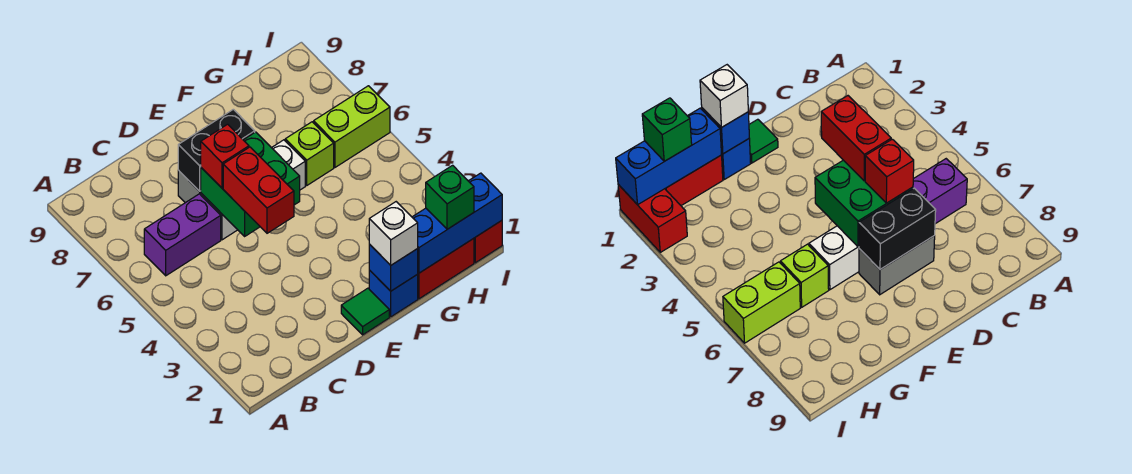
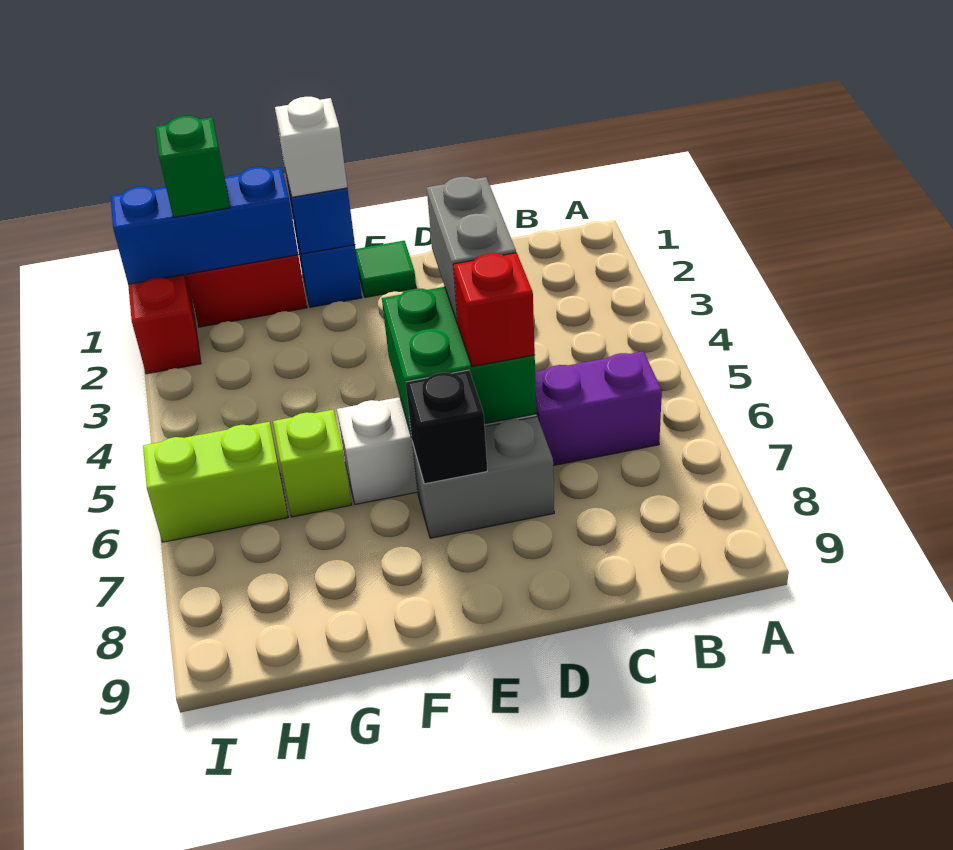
red brick D4:D5 level 3 -> grey brick D4:D5 level 3
black brick D7:E7 level 2 -> black brick E7 level 2

